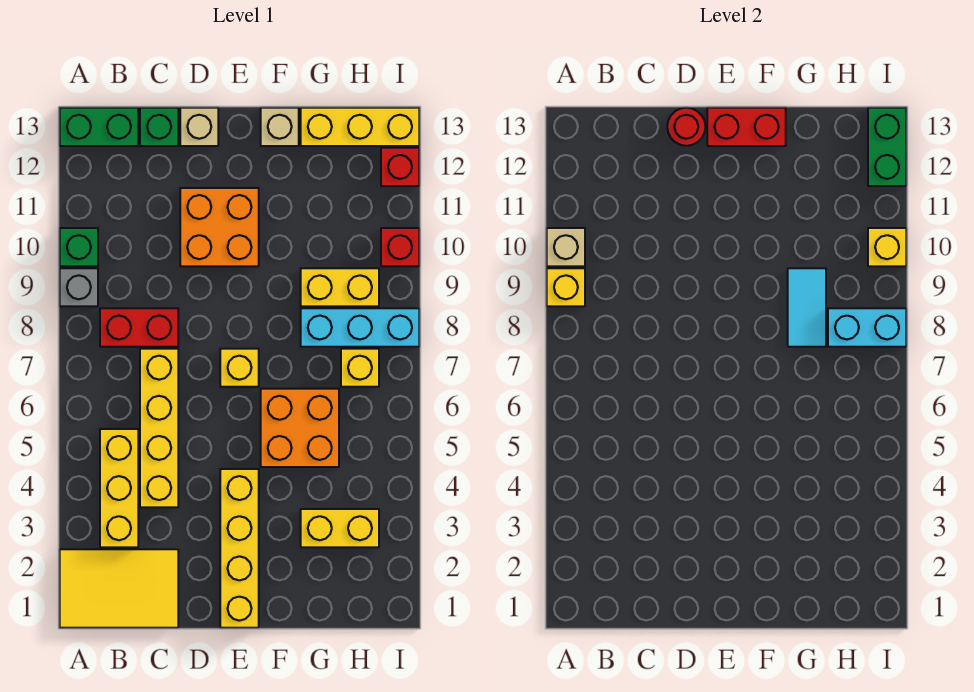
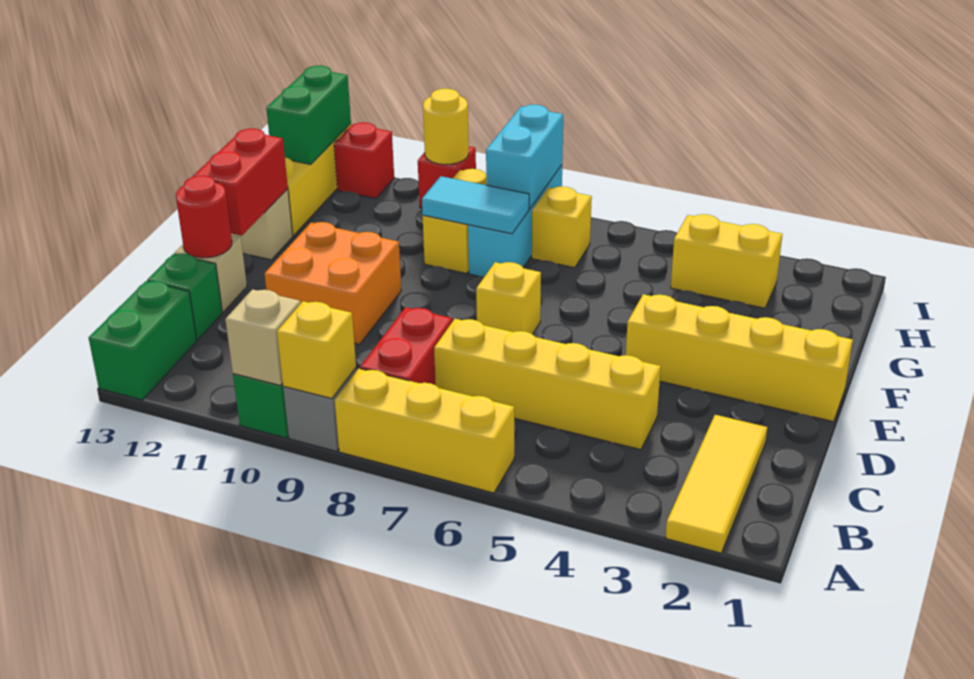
yellow tile A1:C2 level 1 -> yellow tile A2:C2 level 1
yellow brick B3:B5 level 1 -> yellow brick A6:A8 level 1
orange brick F5:G6 level 1 -> none
yellow brick G3:H3 level 1 -> yellow brick H3:H4 level 1
yellow brick I10 level 2 -> yellow round brick I10 level 2
green brick I12:I13 level 2 -> green brick H13:I13 level 2

